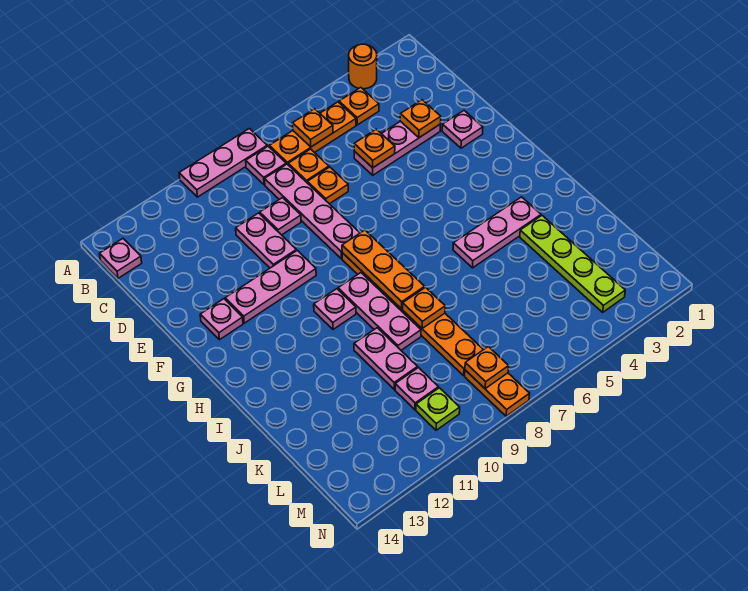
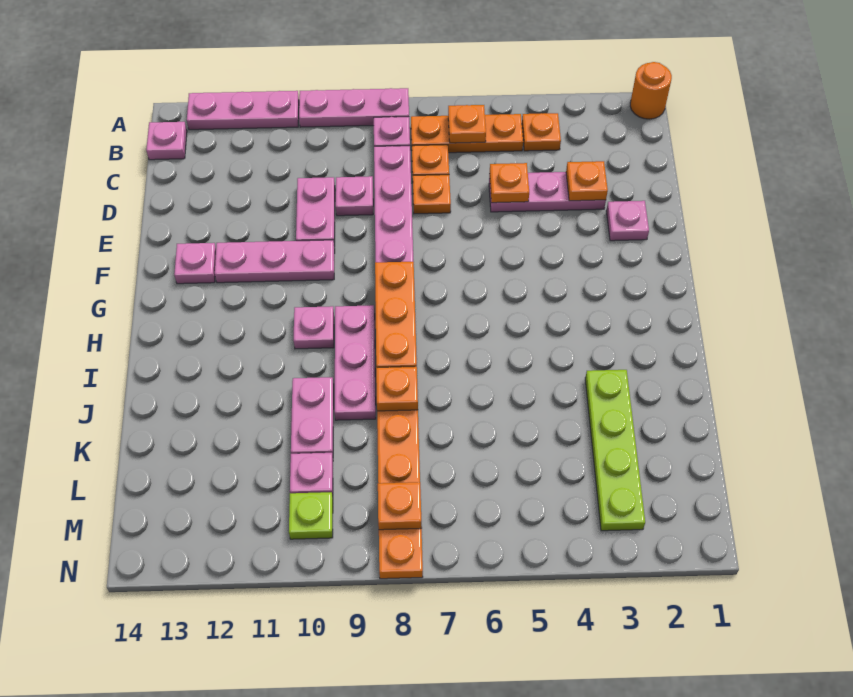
orange round brick A3 level 1 -> orange round brick A1 level 1
pink plate I3:I5 level 1 -> pink plate A11:A13 level 1

